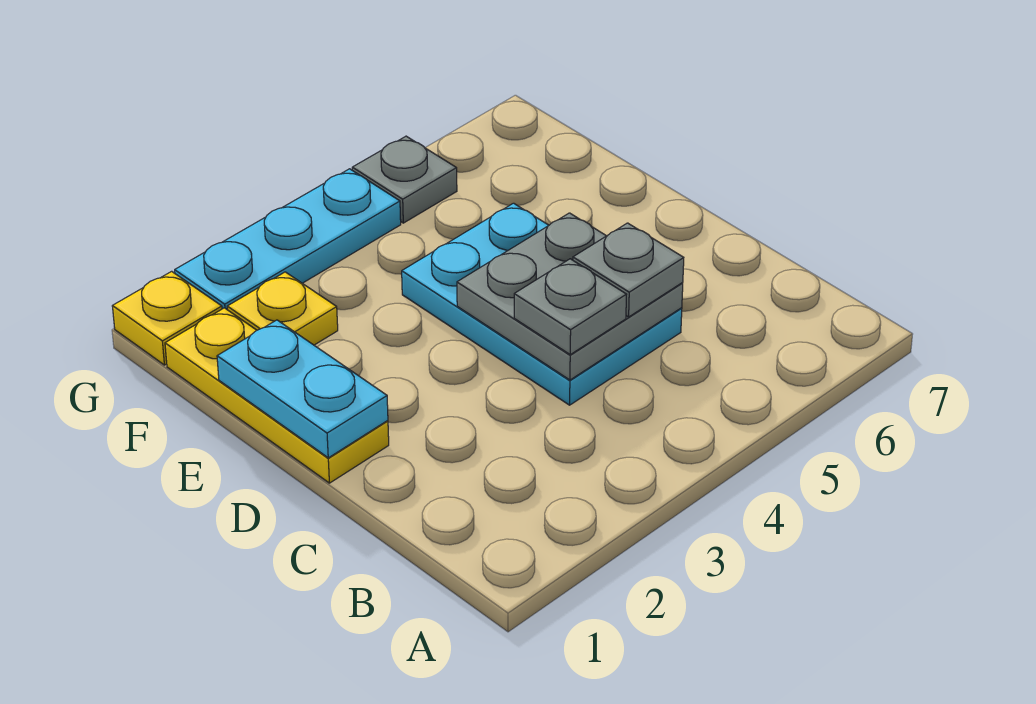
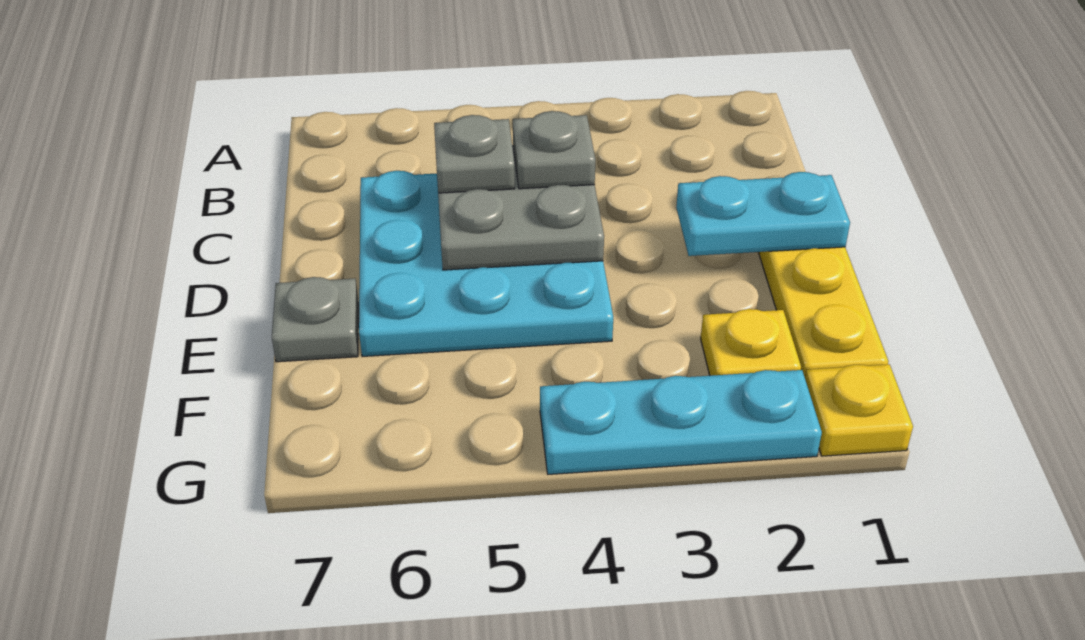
cyan plate C4:E5 level 1 -> cyan plate C4:E6 level 1
cyan plate D1:E1 level 2 -> cyan plate D1:D2 level 2
grey plate G5 level 1 -> grey plate E7 level 1

